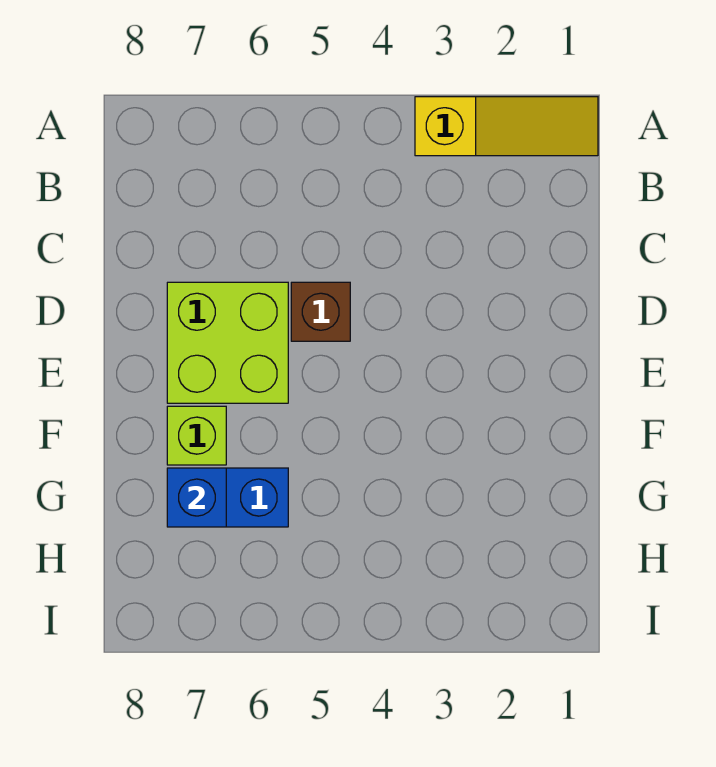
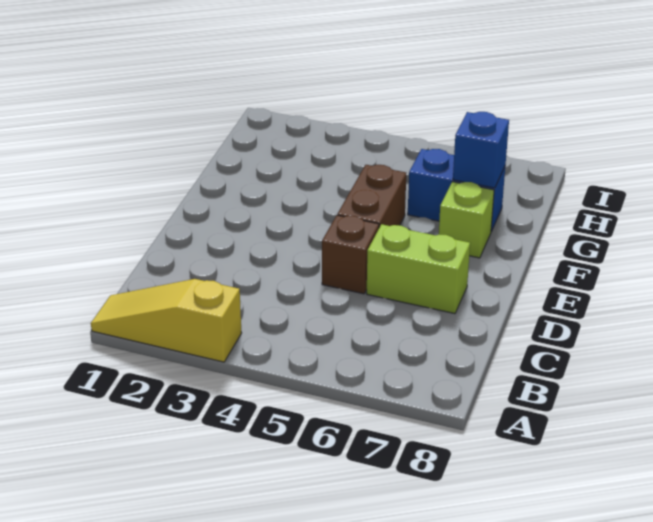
lime brick D6:E7 level 1 -> lime brick D6:D7 level 1
none -> brown brick E5:F5 level 1

